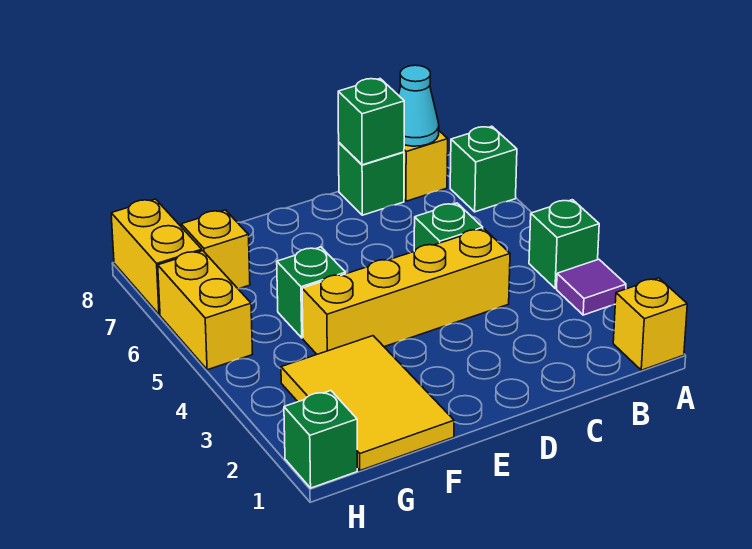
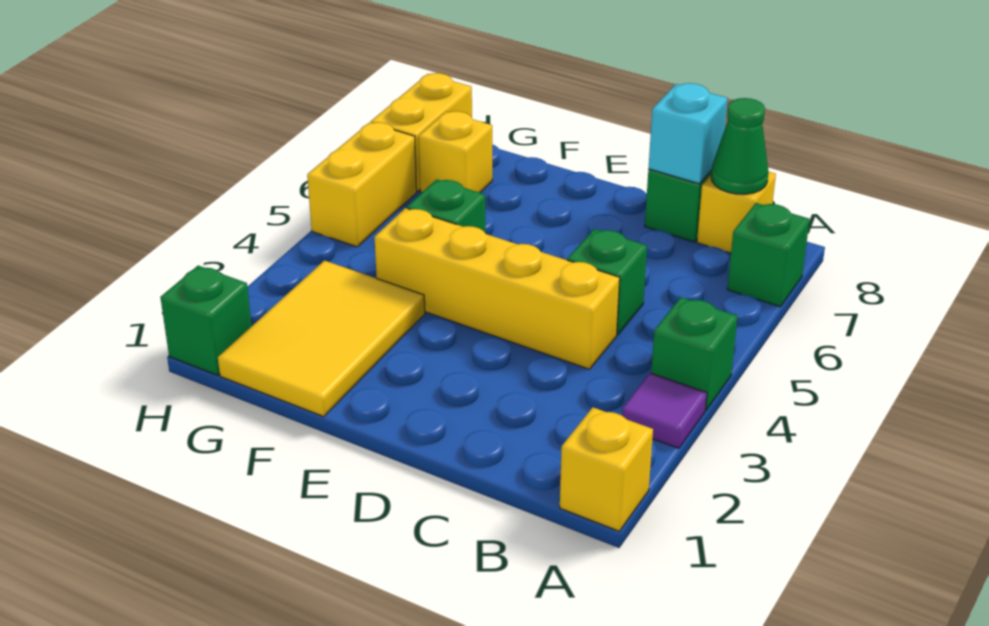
cyan cone B8 level 2 -> green cone B8 level 2
green brick C8 level 2 -> cyan brick C8 level 2

